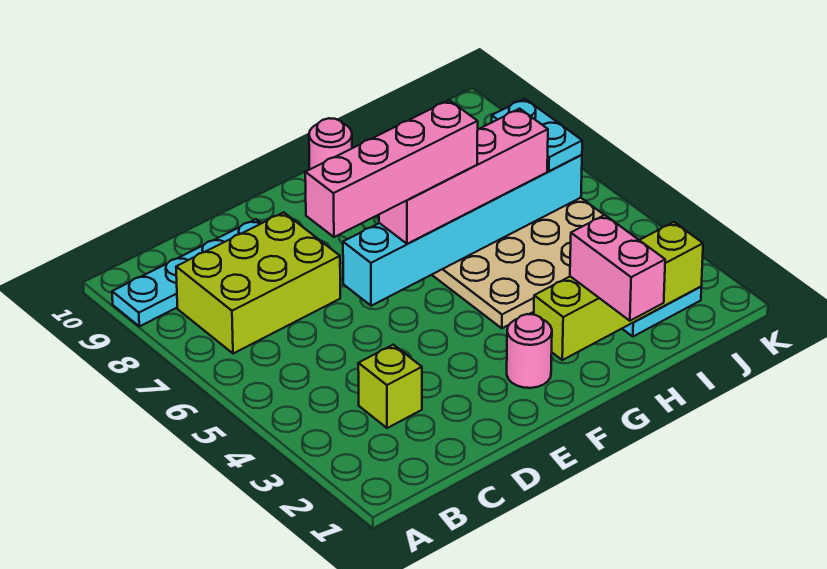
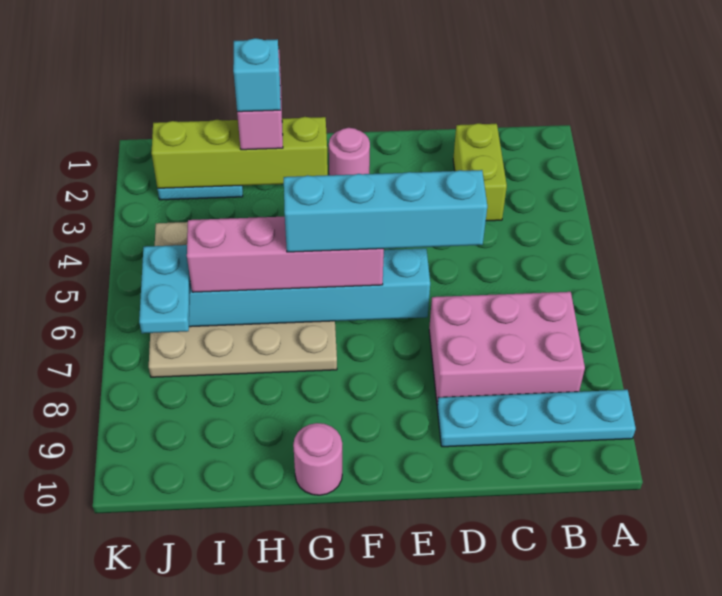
lime brick B7:D8 level 1 -> pink brick B7:D8 level 1
lime brick C3 level 1 -> lime brick C2:C3 level 1
pink brick D6:G6 level 4 -> cyan brick D6:G6 level 4
none -> cyan brick H2 level 4

